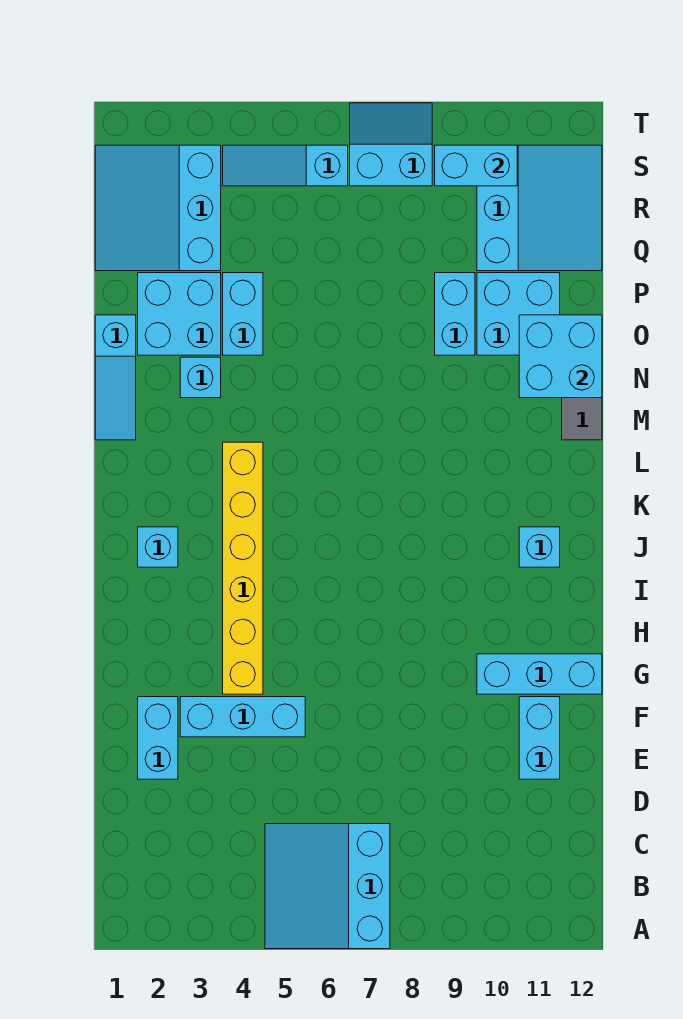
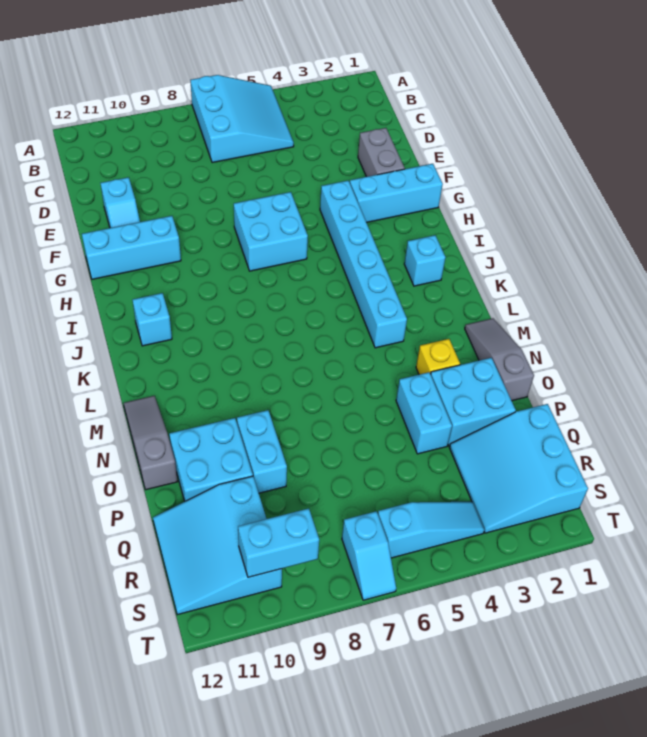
cyan brick E2:F2 level 1 -> grey brick E2:F2 level 1
cyan brick E11:F11 level 1 -> cyan slope E11:F11 level 1 top E
cyan brick F3:F5 level 1 -> cyan brick G1:G3 level 1
yellow brick G4:L4 level 1 -> cyan brick G4:L4 level 1
cyan slope M1:O1 level 1 top O -> grey slope M1:O1 level 1 top O
cyan brick N3 level 1 -> yellow brick N3 level 1
cyan brick N11:O12 level 2 -> cyan brick G6:H7 level 1
cyan slope Q1:S3 level 1 top 3 -> cyan slope Q1:S3 level 1 top 1
cyan slope S7:T8 level 1 top S -> cyan slope S7:T7 level 1 top S

